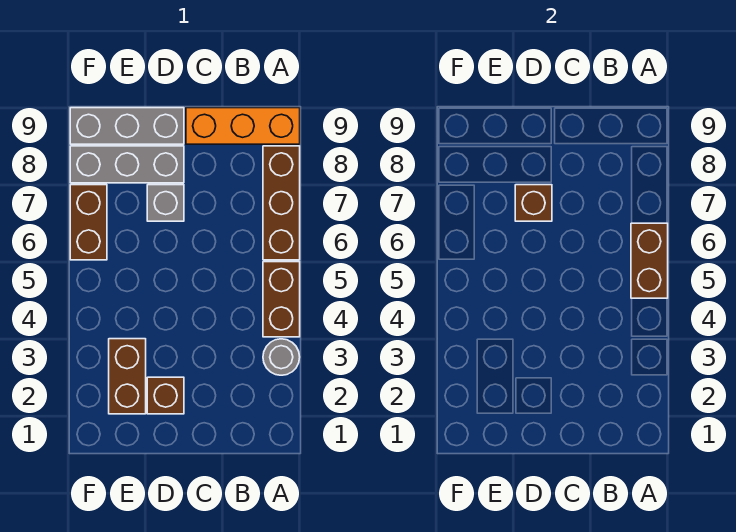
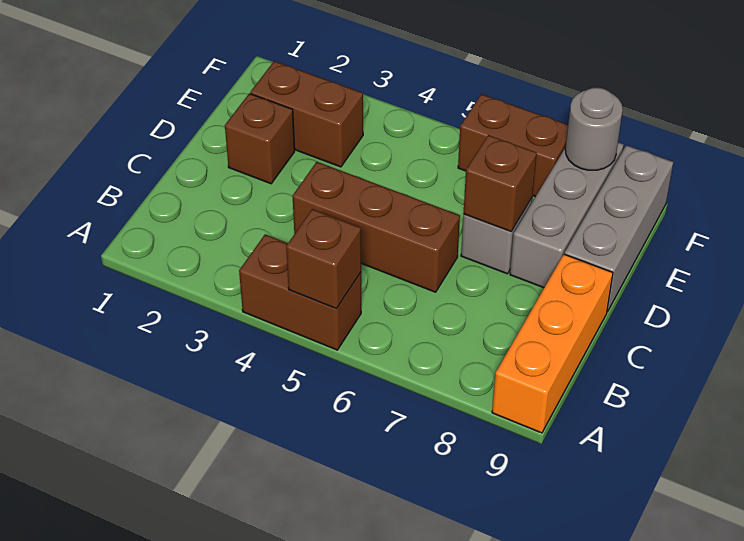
grey round brick A3 level 1 -> grey round brick F8 level 2
brown brick A5:A6 level 2 -> brown brick A5 level 2
brown brick A6:A8 level 1 -> brown brick C4:C6 level 1

